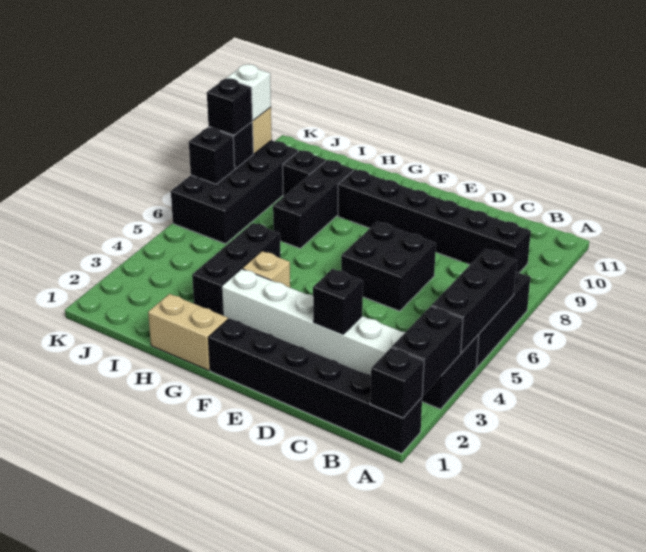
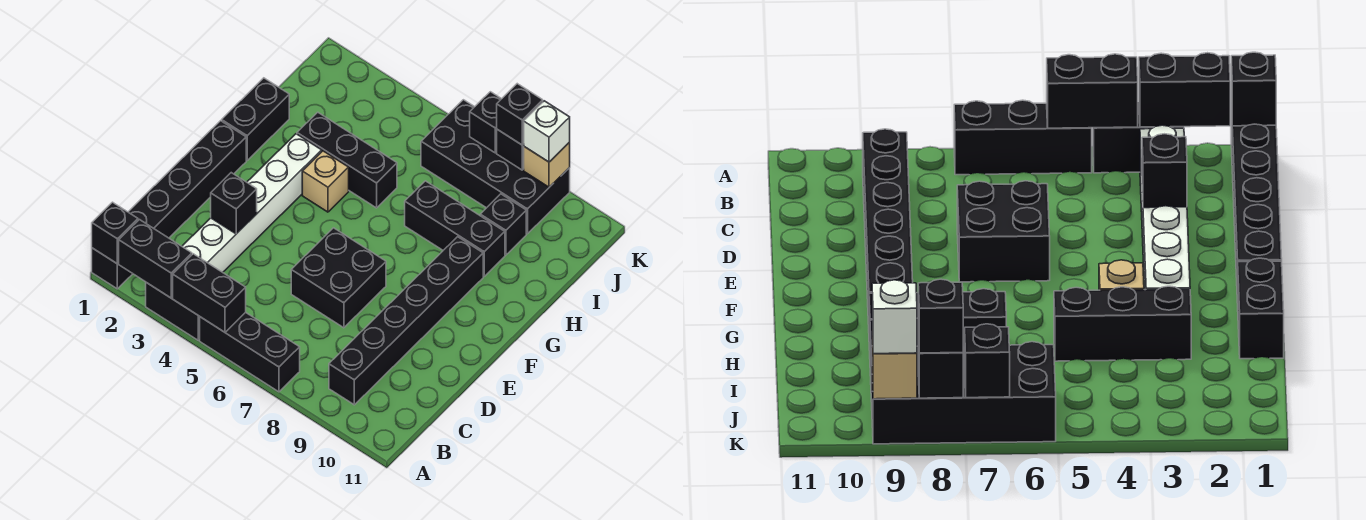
black brick A4:A6 level 2 -> black brick A4:A5 level 2
tan brick G1:H1 level 1 -> black brick G1:H1 level 1

